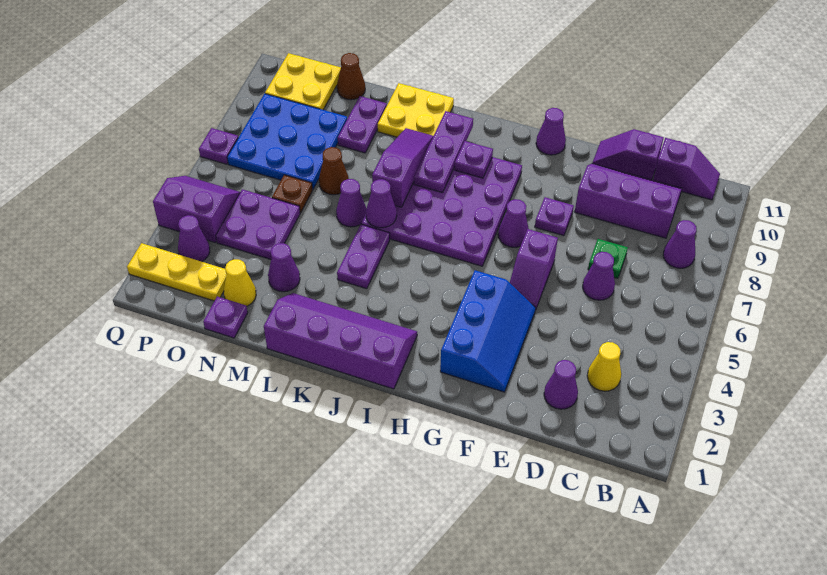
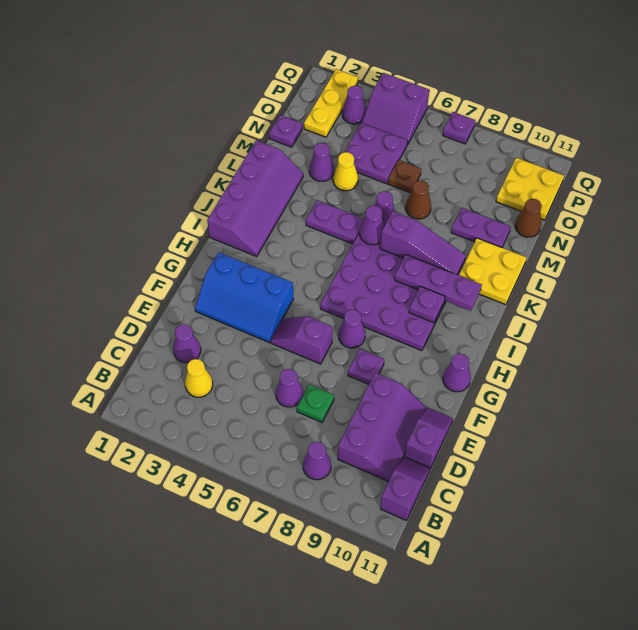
purple slope B11:C11 level 1 top C -> purple slope B11:C11 level 1 top B
yellow cone N2 level 1 -> yellow cone M4 level 1
blue plate N7:P9 level 1 -> none
purple slope P4:Q5 level 1 top 4 -> purple slope P4:Q5 level 1 top Q

